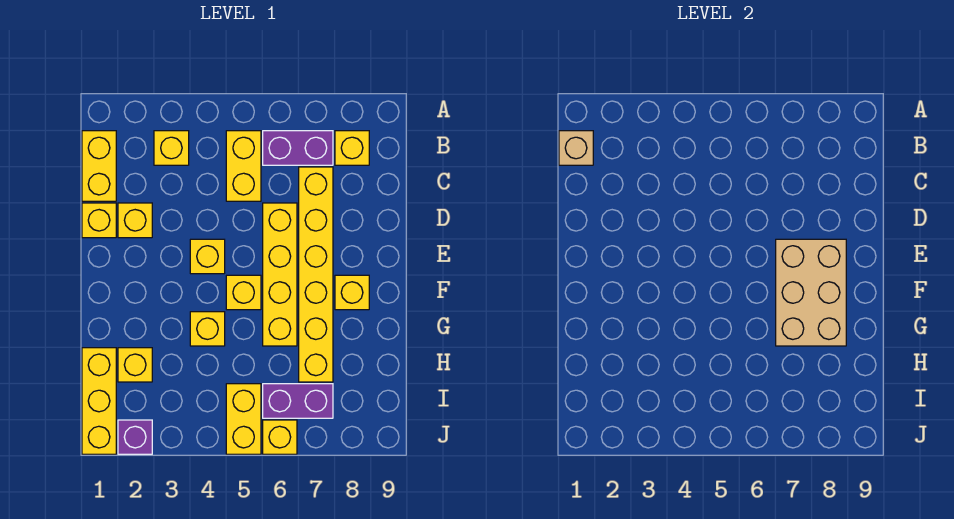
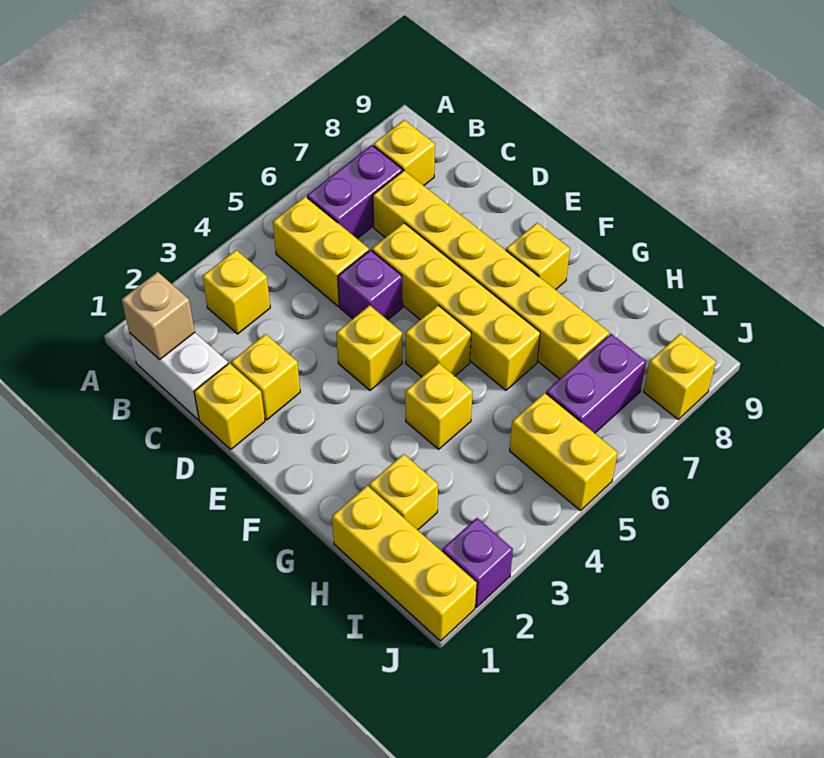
yellow brick B1:C1 level 1 -> white brick B1:C1 level 1
none -> purple brick D5 level 1
tan brick E7:G8 level 2 -> none
yellow brick J6 level 1 -> yellow brick J8 level 1

